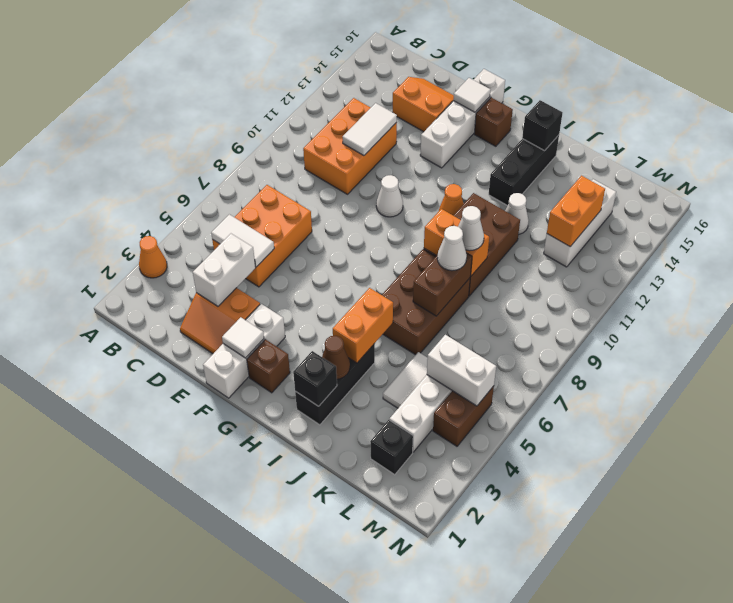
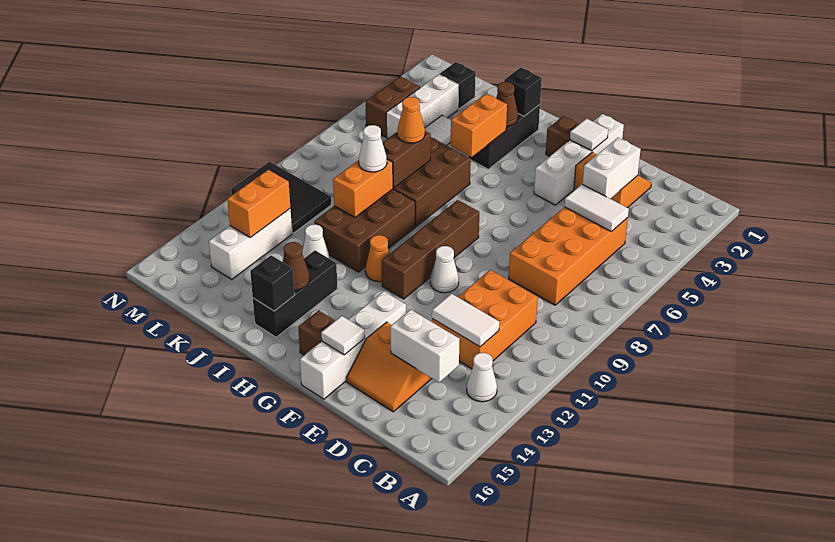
orange cone A3 level 1 -> orange cone J7 level 3
orange brick C5:D7 level 1 -> orange brick C5:D8 level 1
white tile D11:D12 level 2 -> white tile C12:D12 level 2
white brick F1:F3 level 1 -> white brick F1:F4 level 1
none -> brown brick G8:G11 level 1
orange brick I9:J9 level 2 -> orange brick J9:J10 level 2
none -> brown cone I14 level 2
white cone J8 level 3 -> white cone B13 level 1
white brick L5:M5 level 2 -> white brick C14:D14 level 2
none -> black tile L10:N11 level 1

